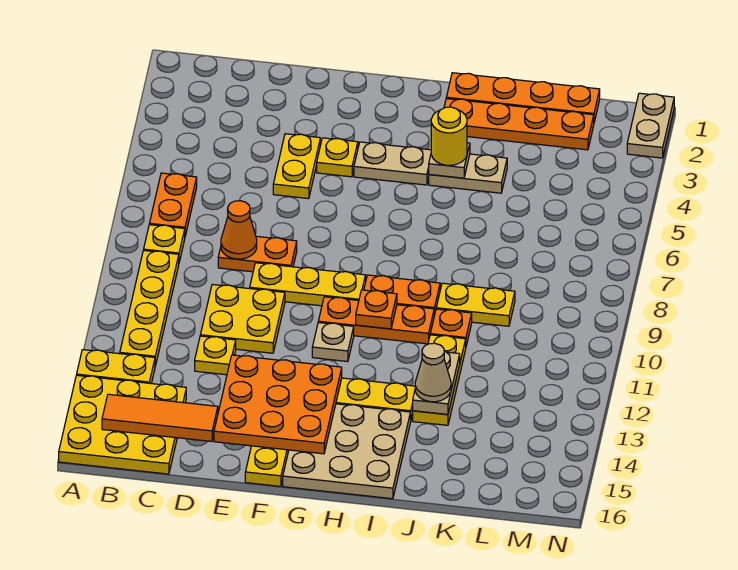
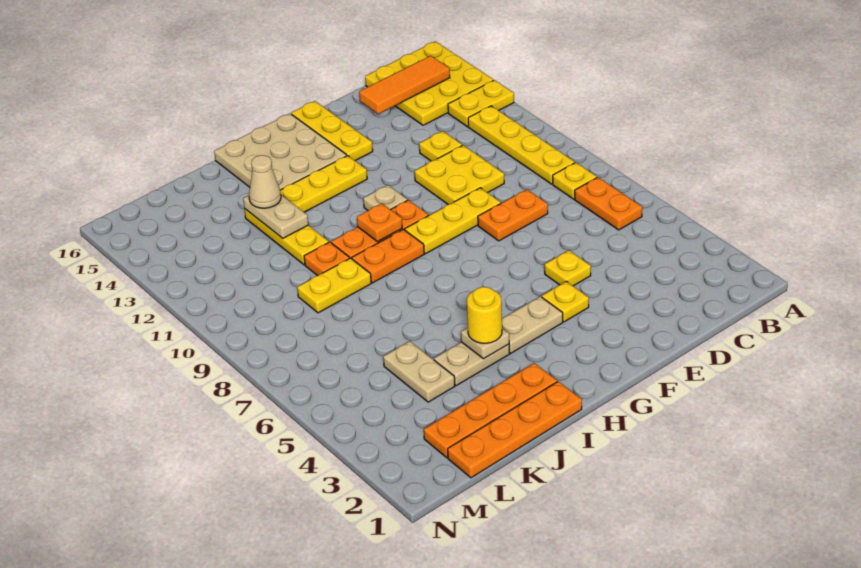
orange cone D8 level 2 -> none
yellow plate E4:E5 level 1 -> yellow plate E5 level 1
orange plate E13:G15 level 2 -> none
tan plate N1:N2 level 1 -> tan plate K4:K5 level 1

